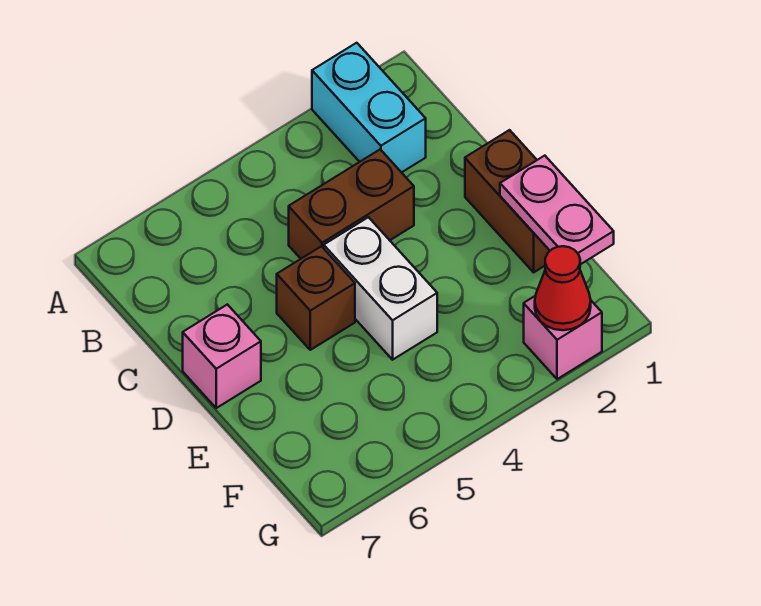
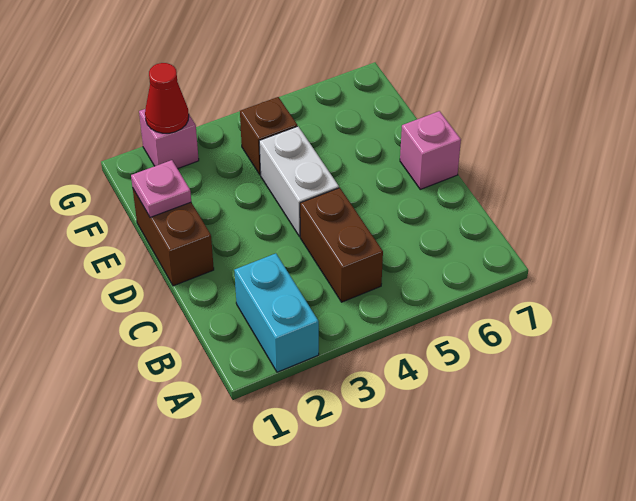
brown brick C3:C4 level 1 -> brown brick B4:C4 level 1
brown brick D5 level 1 -> brown brick F4 level 1
pink plate E1:F1 level 2 -> pink plate E1 level 2

